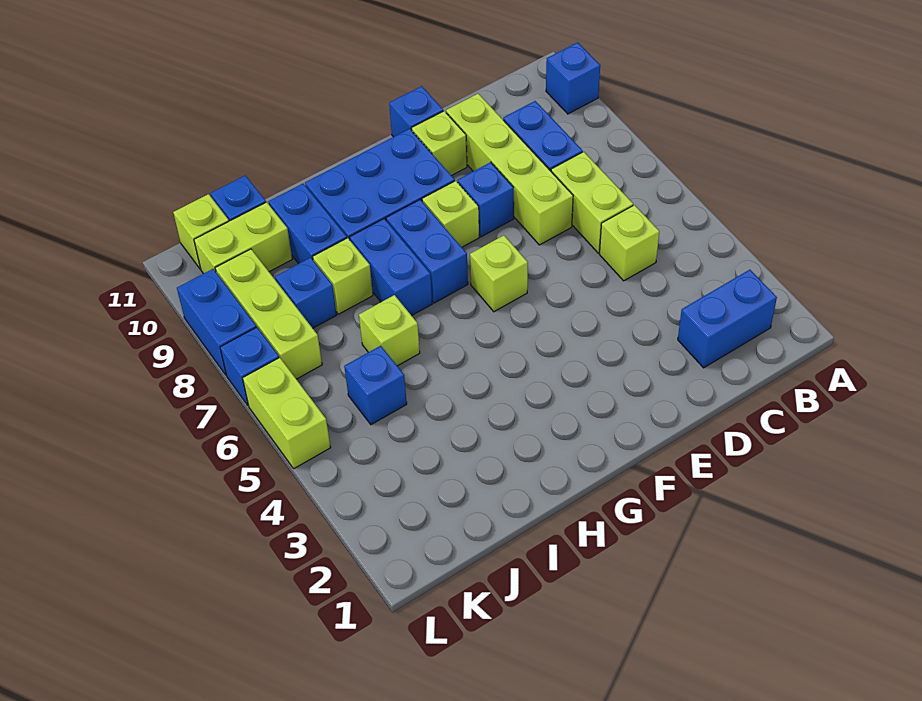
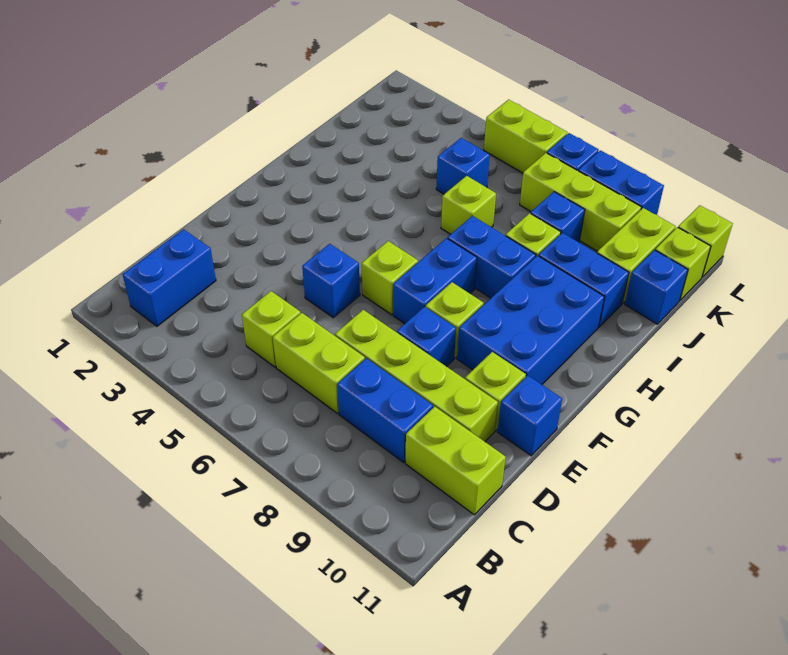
blue brick A10 level 1 -> blue brick E5 level 1
none -> lime brick C10:C11 level 1
blue brick G7:G8 level 1 -> blue brick F7:G7 level 1
none -> lime brick L11 level 1

